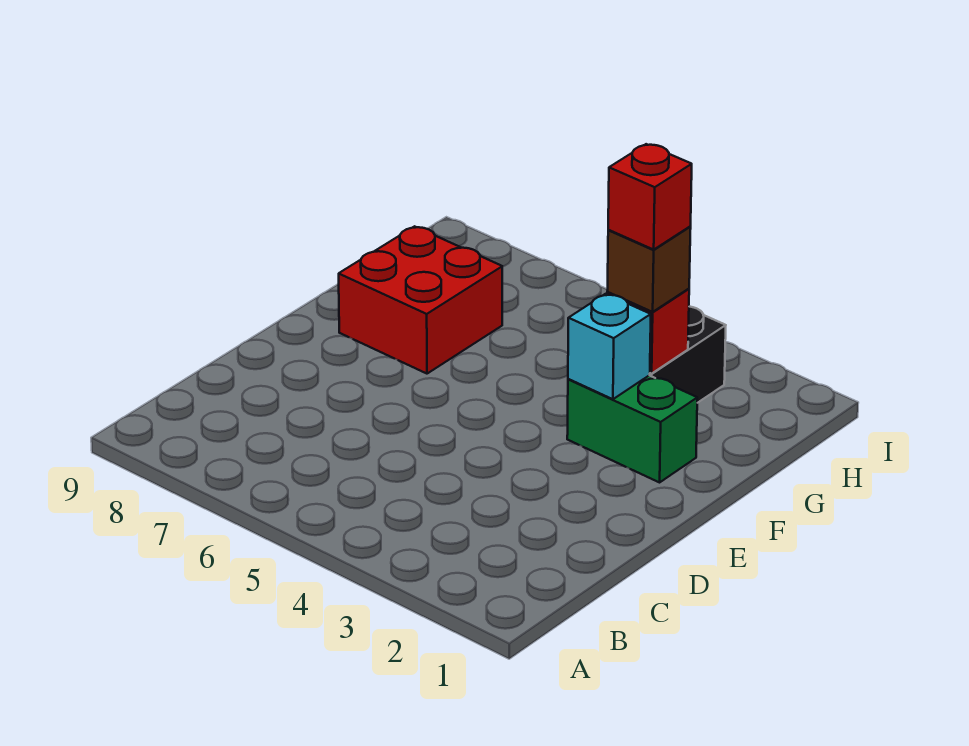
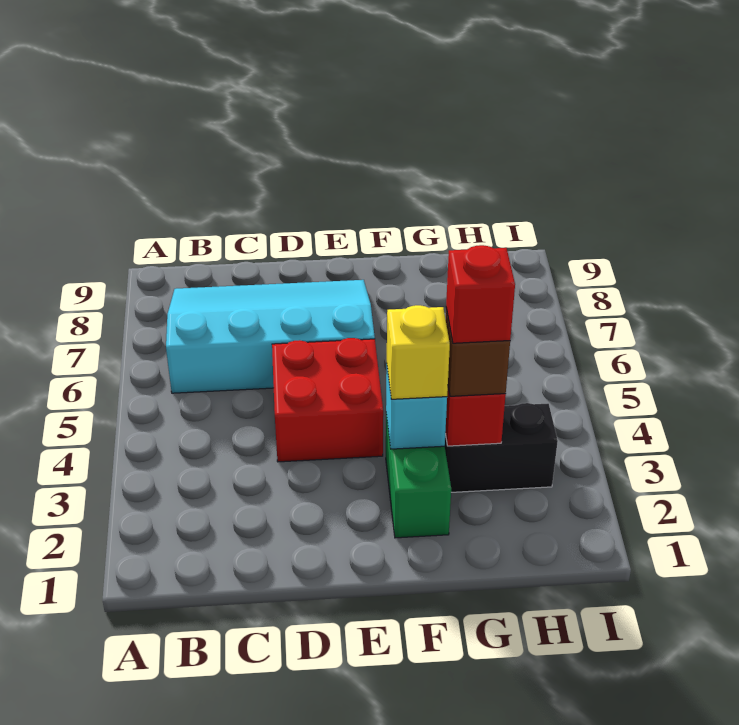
none -> cyan slope B6:E8 level 1 top 6
none -> yellow brick F3 level 3
red brick F7:G8 level 1 -> red brick D4:E5 level 1

